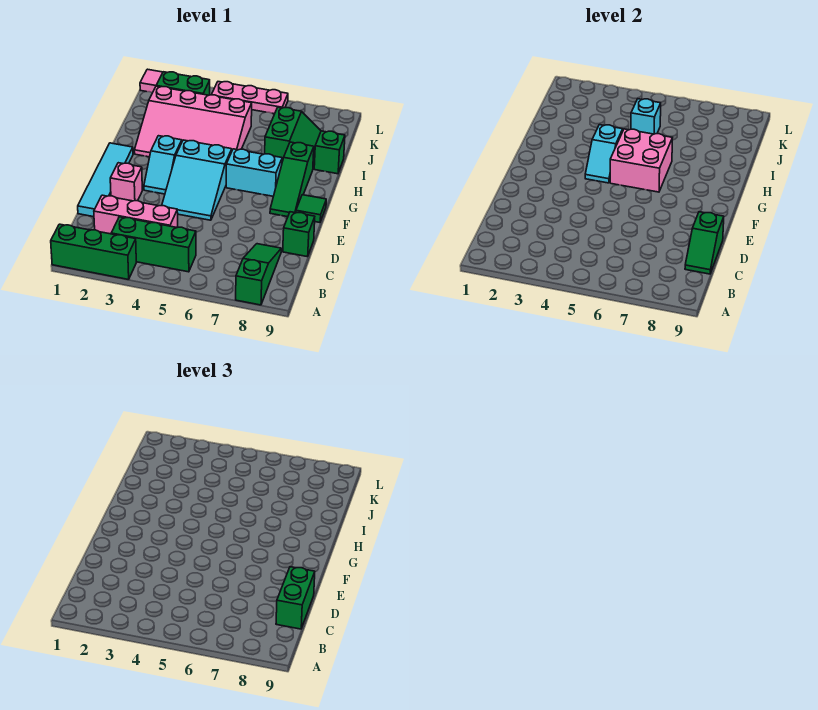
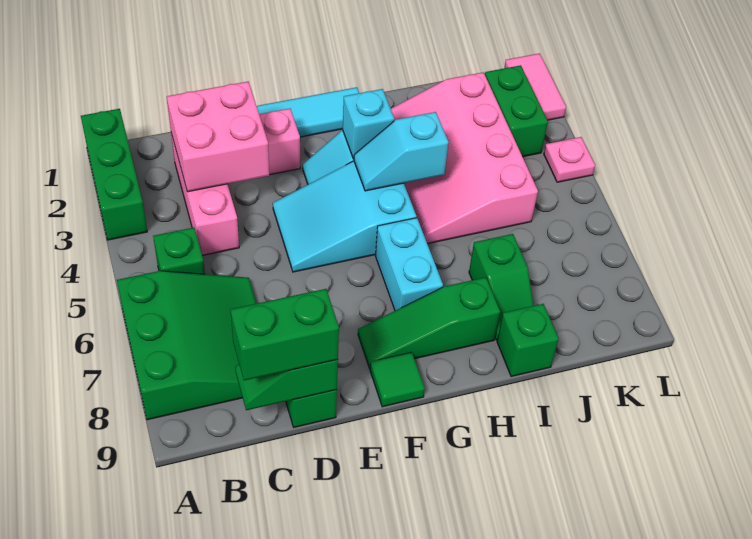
green slope A8:C8 level 1 top A -> green slope A6:C8 level 1 top A
green brick B3:B5 level 1 -> green brick B5 level 1
pink brick G5:H6 level 2 -> pink brick C2:D3 level 2
green slope I7:J8 level 1 top 7 -> green slope I7:I8 level 1 top 7
cyan brick J5 level 2 -> cyan brick G3 level 2
pink plate L4:L6 level 1 -> pink plate L4 level 1

